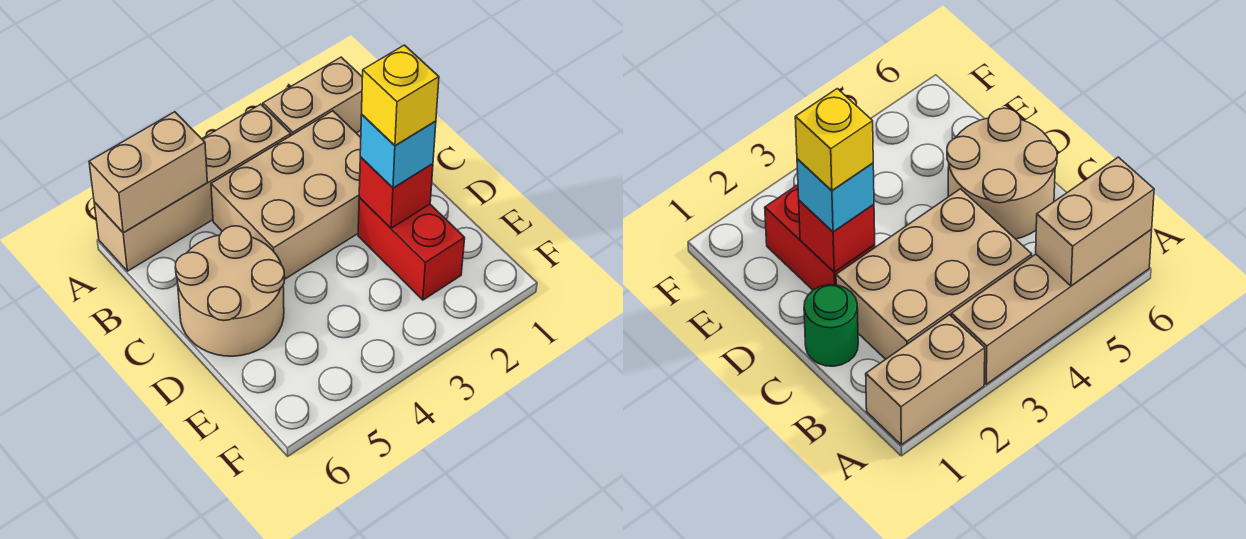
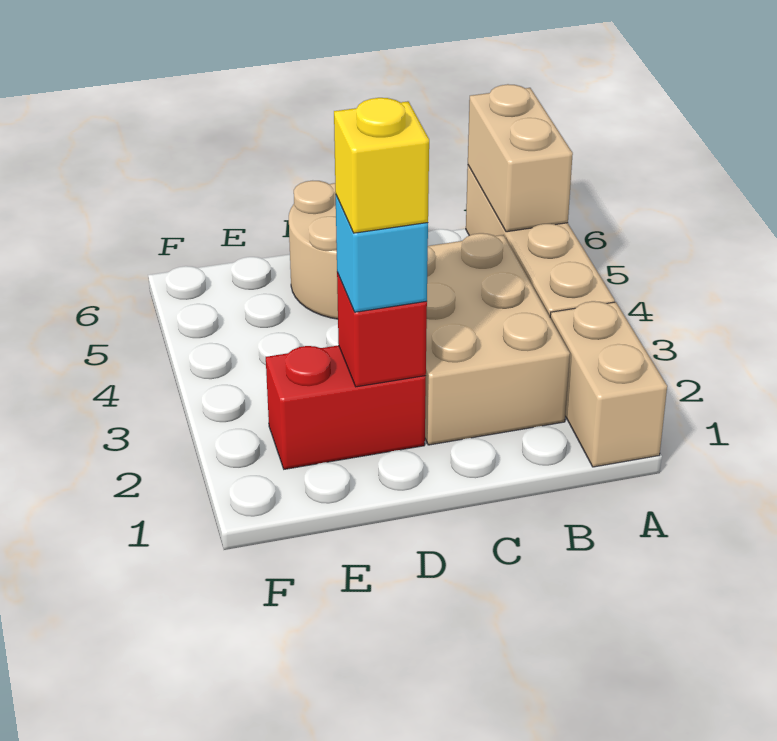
green round brick C1 level 1 -> none

